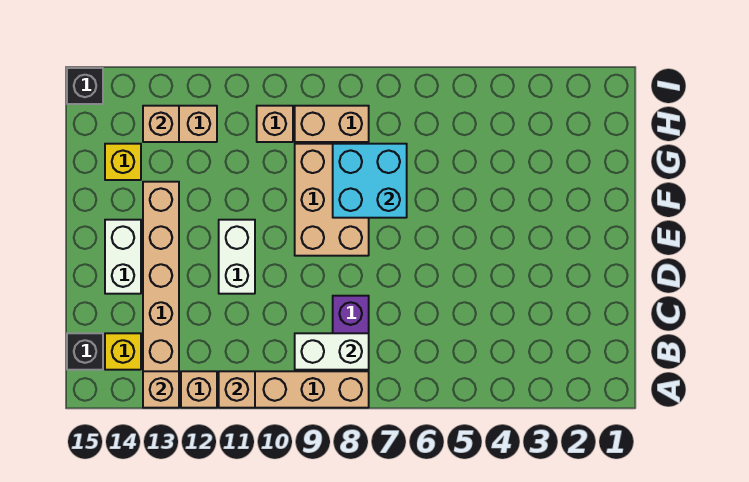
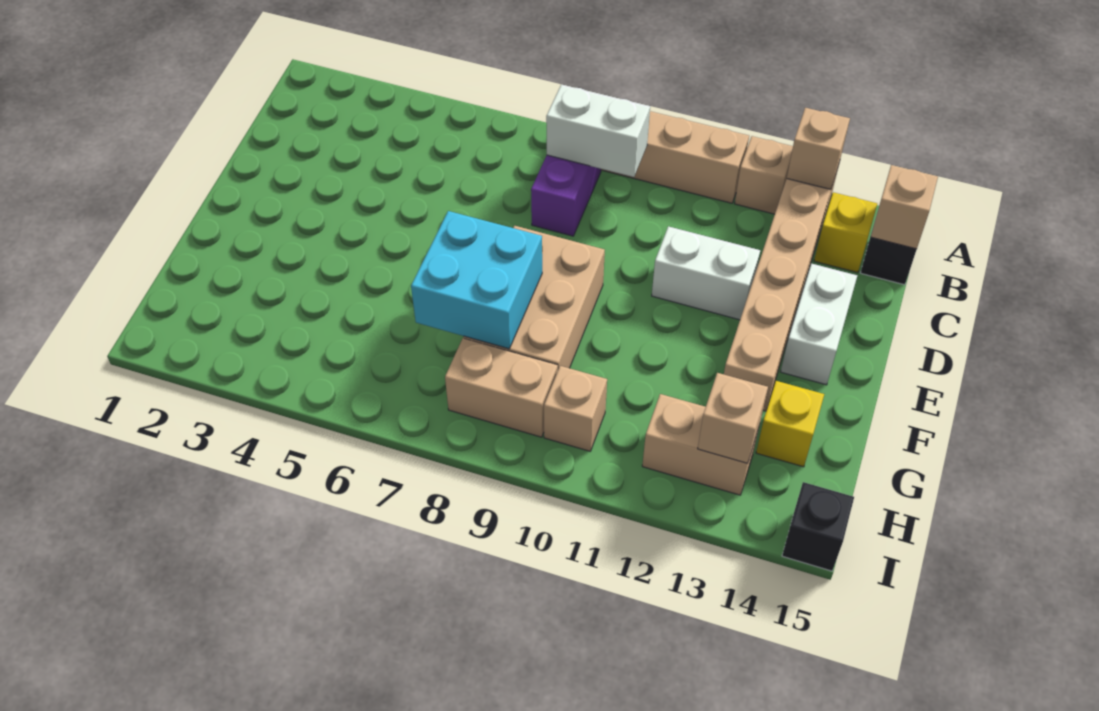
tan brick A11 level 2 -> tan brick B15 level 2
white brick D11:E11 level 1 -> white brick D11:D12 level 1

